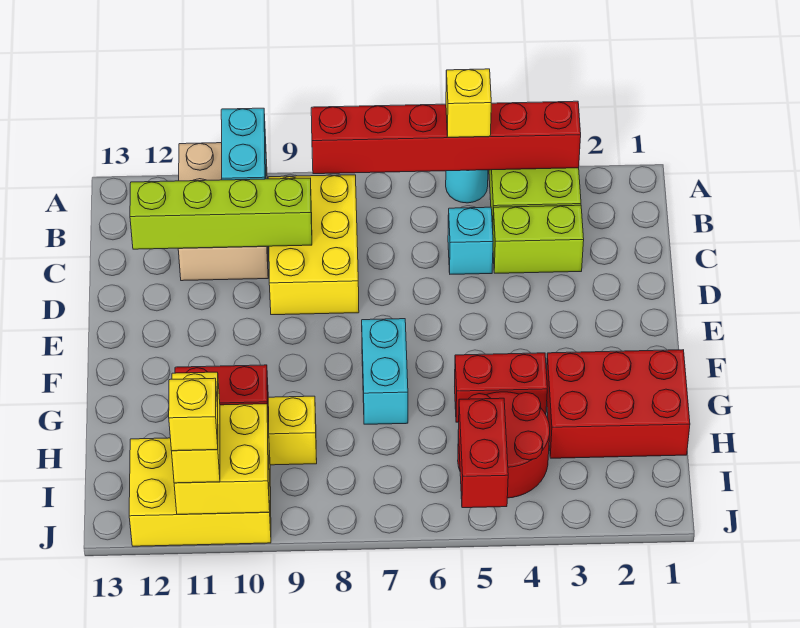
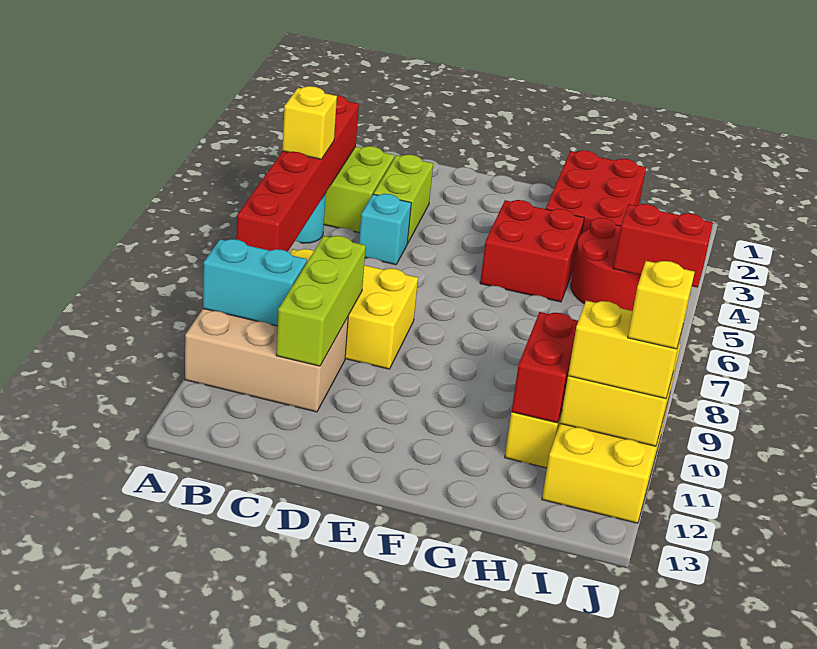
lime brick C9:C12 level 2 -> lime brick C9:C11 level 2
cyan brick F7:G7 level 1 -> none
red brick G4:G5 level 1 -> red brick F4:G5 level 1

